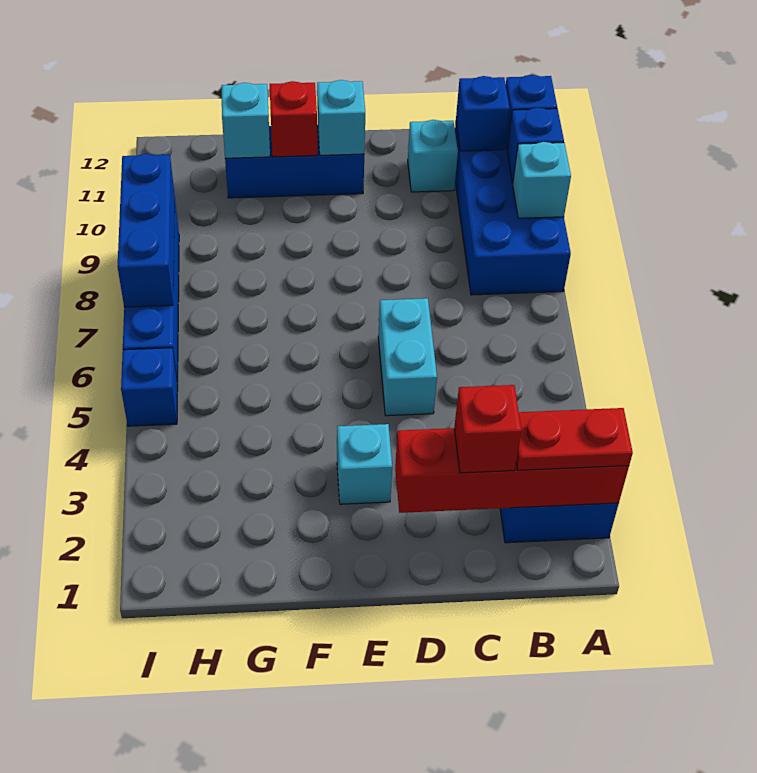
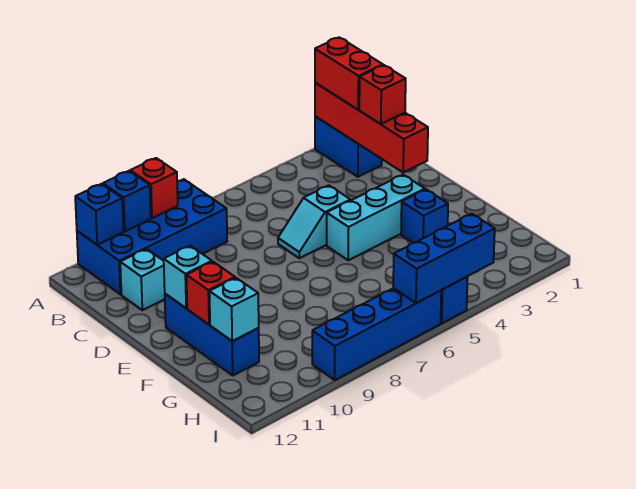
red plate A2:B2 level 3 -> red brick A2:B2 level 3
cyan brick A9 level 2 -> red brick A9 level 2
blue brick B11 level 2 -> blue brick F3 level 1
cyan brick D5:D6 level 1 -> cyan slope D5:D6 level 1 top 5
cyan brick E3 level 1 -> cyan brick E3:E5 level 1
blue brick I7:I9 level 2 -> blue brick I4:I6 level 2

